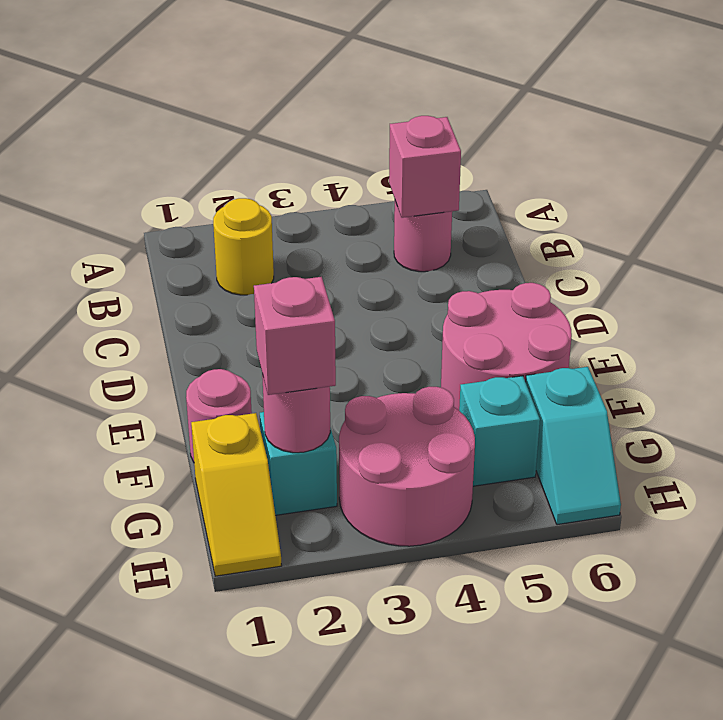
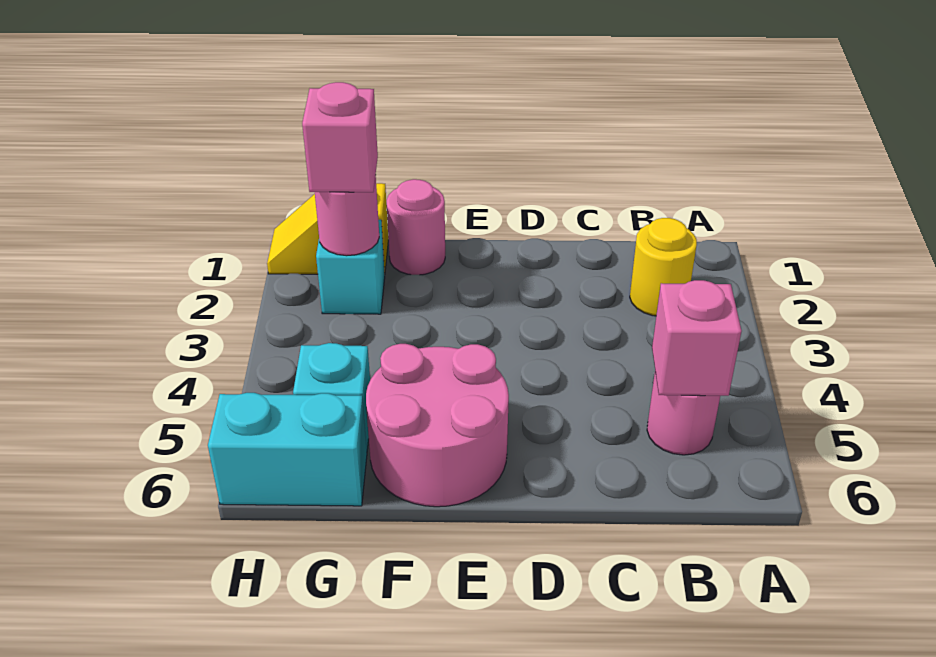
pink round brick G3:H4 level 1 -> none
cyan slope G6:H6 level 1 top G -> cyan brick G6:H6 level 1

